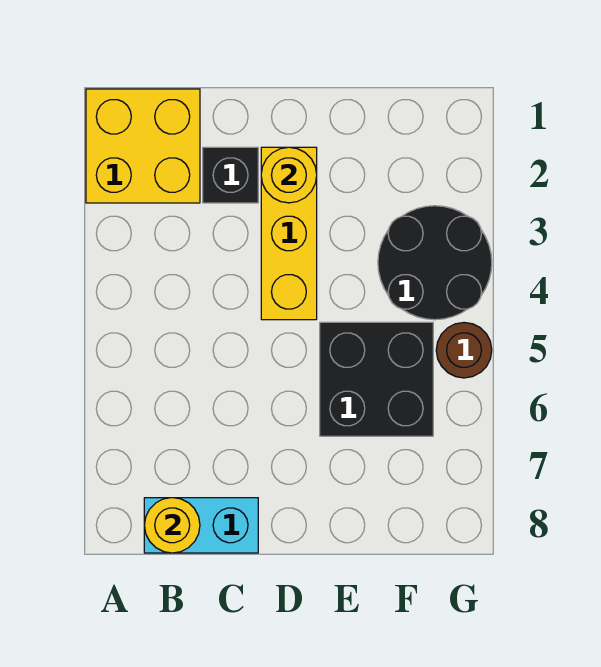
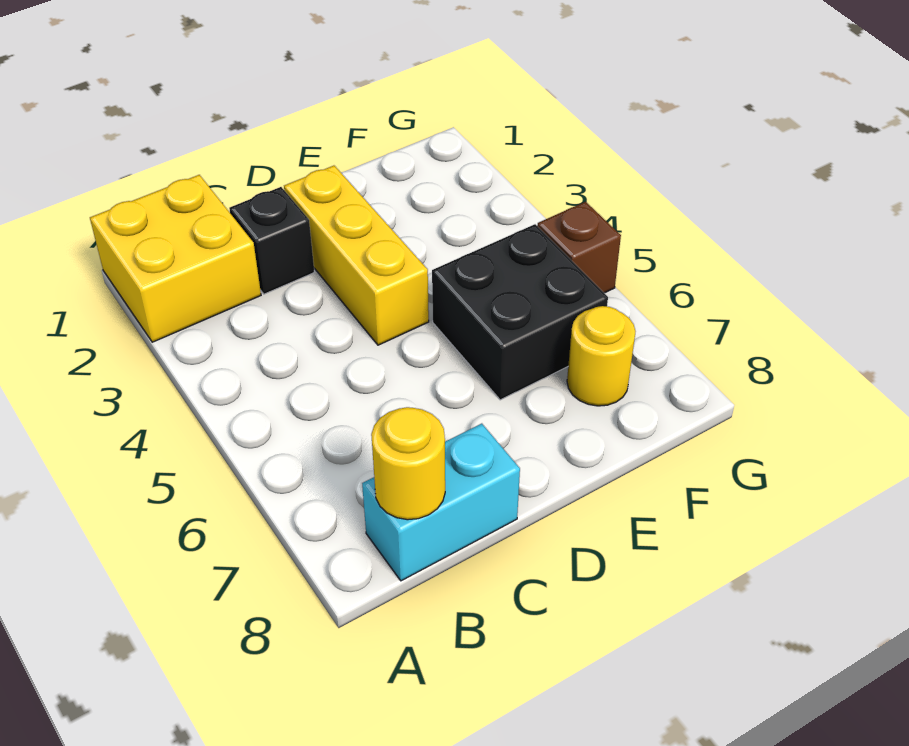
yellow round brick D2 level 2 -> yellow round brick F7 level 1
black round brick F3:G4 level 1 -> none
brown round brick G5 level 1 -> brown brick G5 level 1

